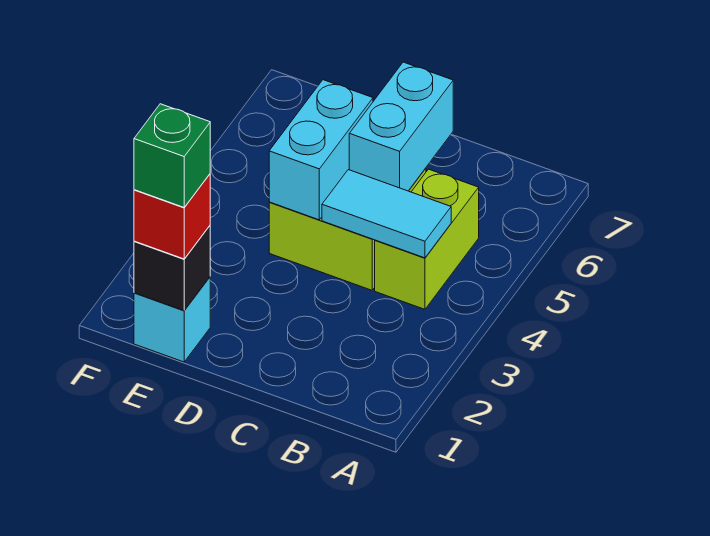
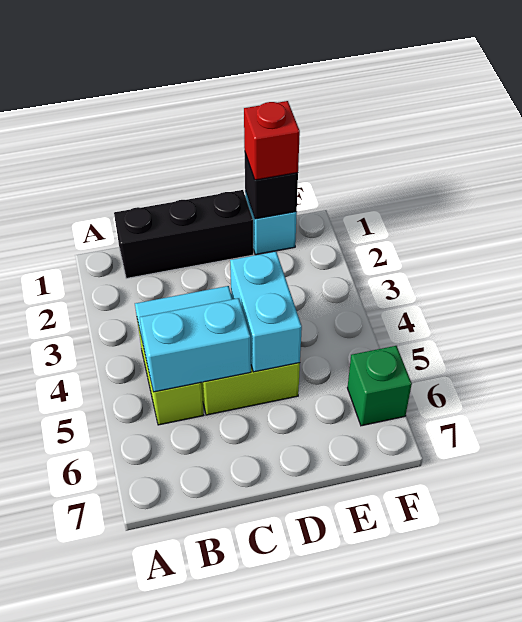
none -> black brick B1:D1 level 1
cyan brick C5:C6 level 2 -> cyan brick B5:C5 level 2
green brick E1 level 4 -> green brick F6 level 1

